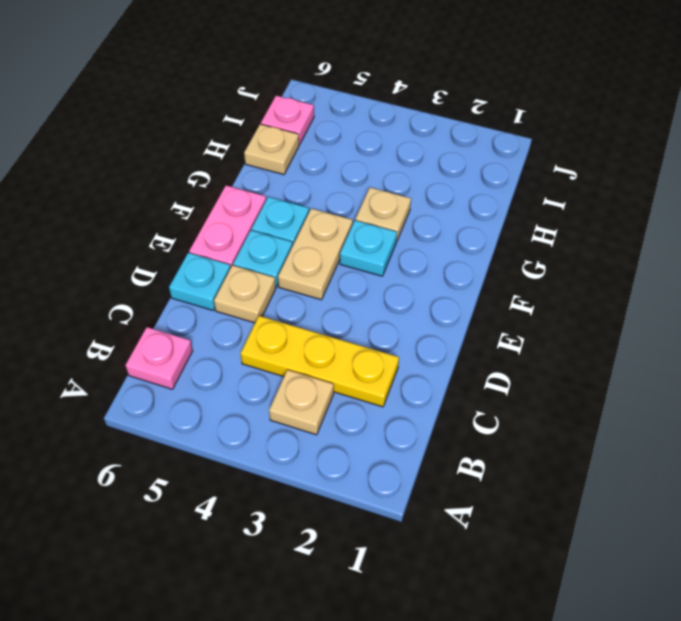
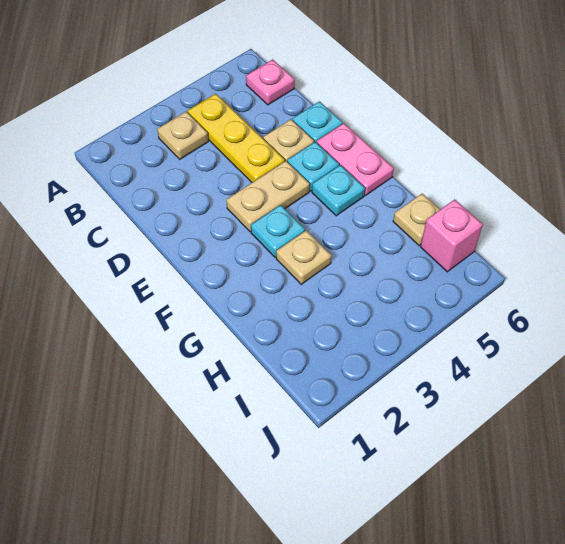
yellow plate C2:C4 level 1 -> yellow plate B4:D4 level 1
tan plate E4:F4 level 1 -> tan plate E3:E4 level 1
pink plate I6 level 1 -> pink brick I6 level 1

